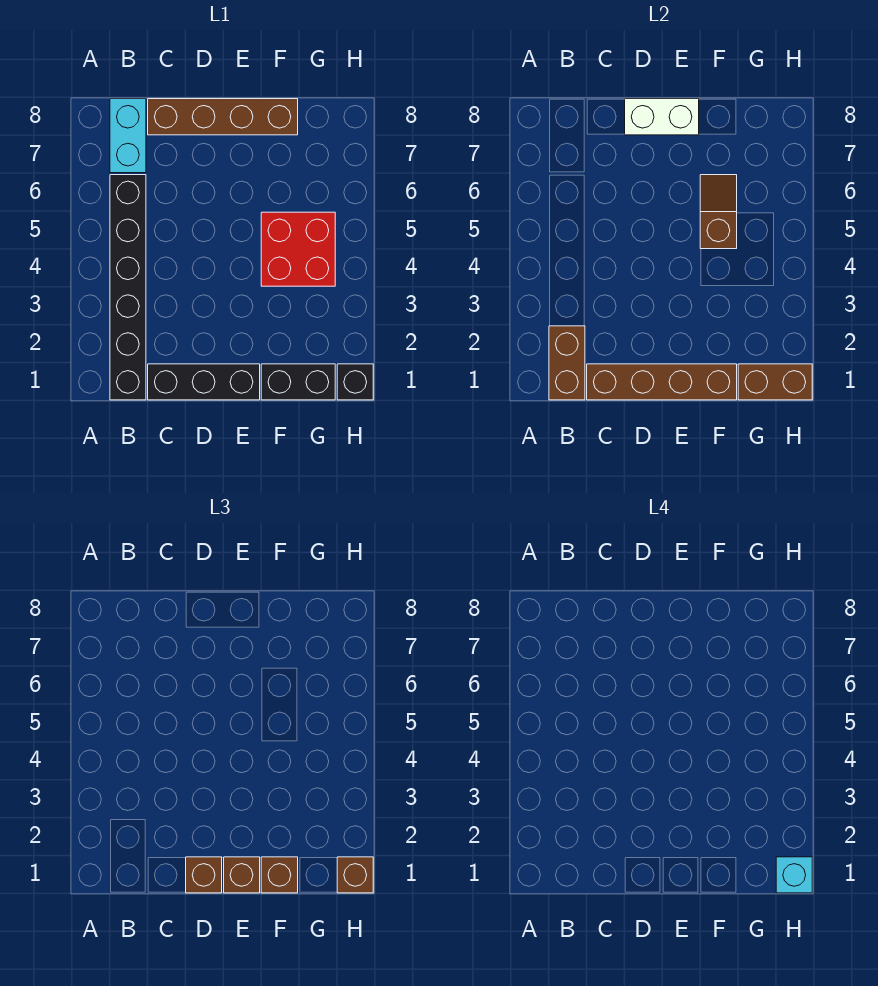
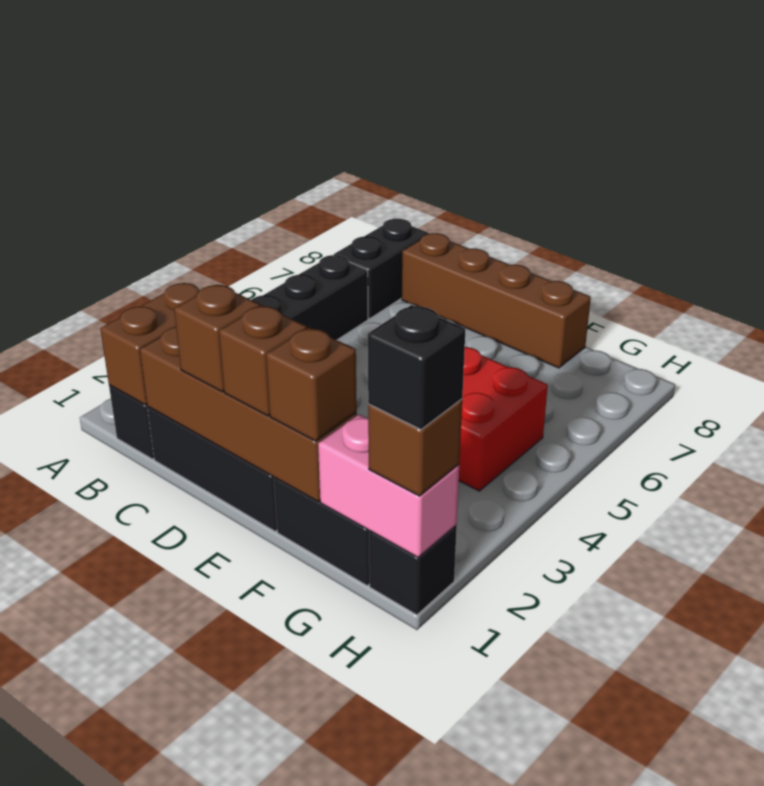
cyan brick B7:B8 level 1 -> black brick B7:B8 level 1
white brick D8:E8 level 2 -> none
brown slope F5:F6 level 2 top 5 -> none
brown brick G1:H1 level 2 -> pink brick G1:H1 level 2
cyan brick H1 level 4 -> black brick H1 level 4

